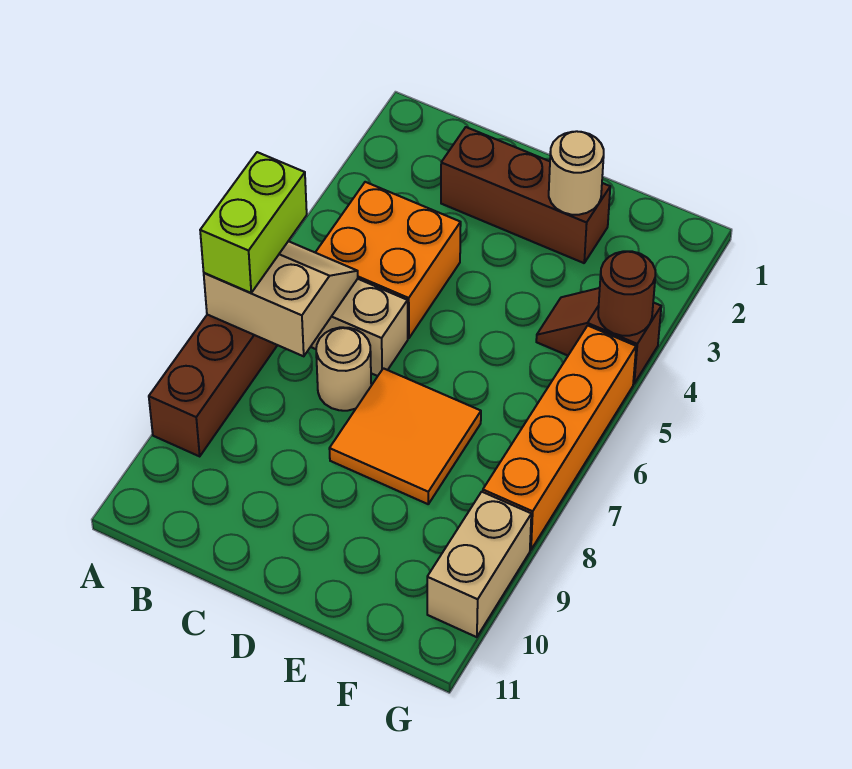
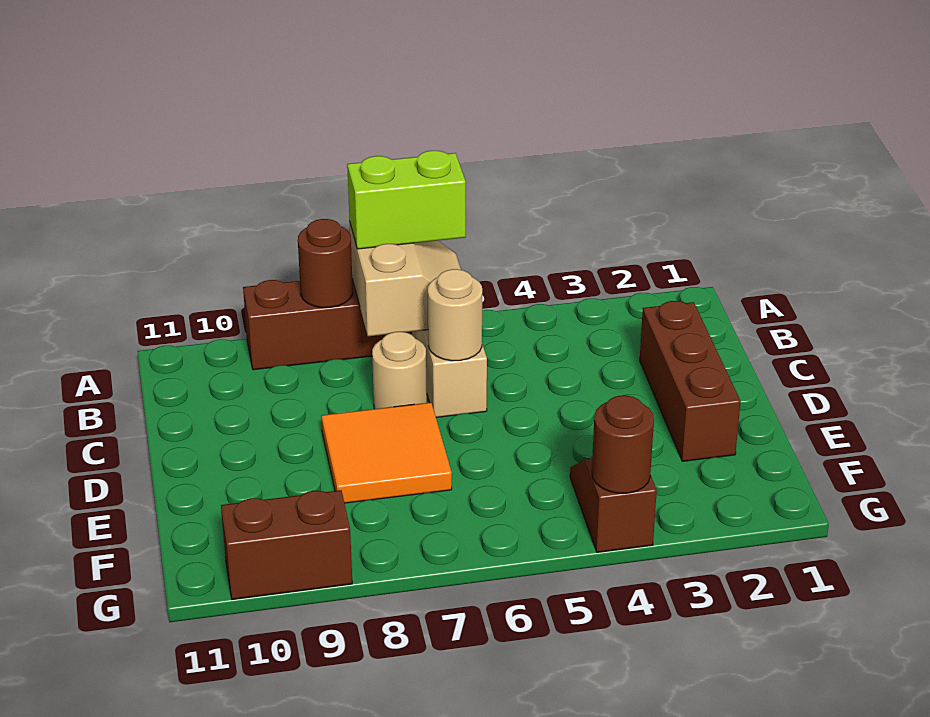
none -> brown round brick A8 level 2
orange brick B4:C5 level 1 -> none
tan round brick E2 level 2 -> tan round brick C6 level 2
orange brick G5:G8 level 1 -> none
tan brick G9:G10 level 1 -> brown brick G9:G10 level 1

